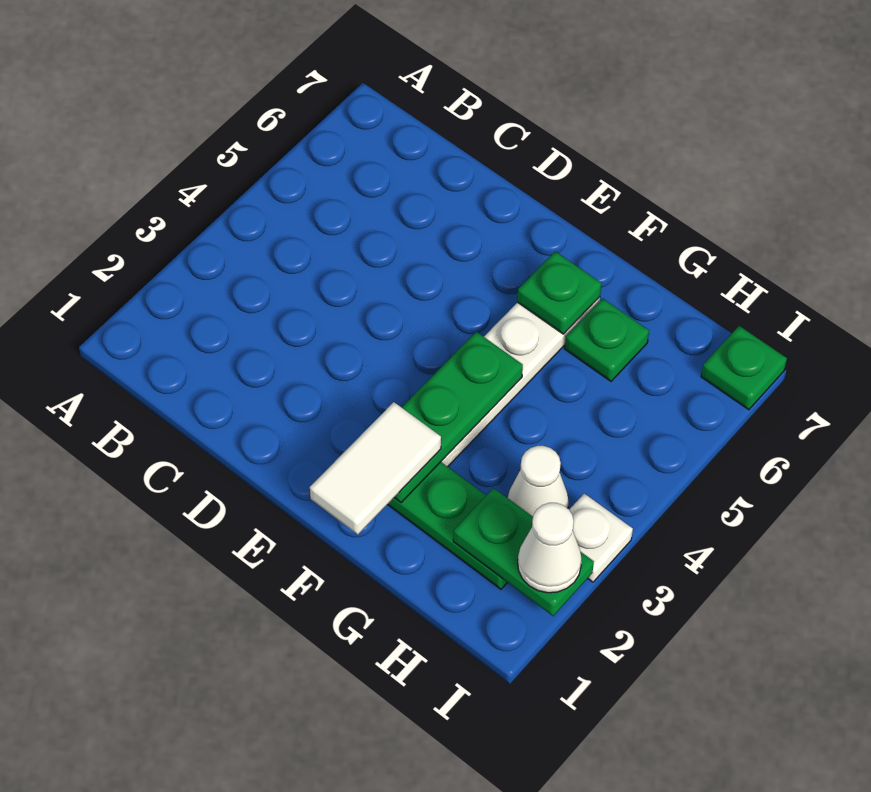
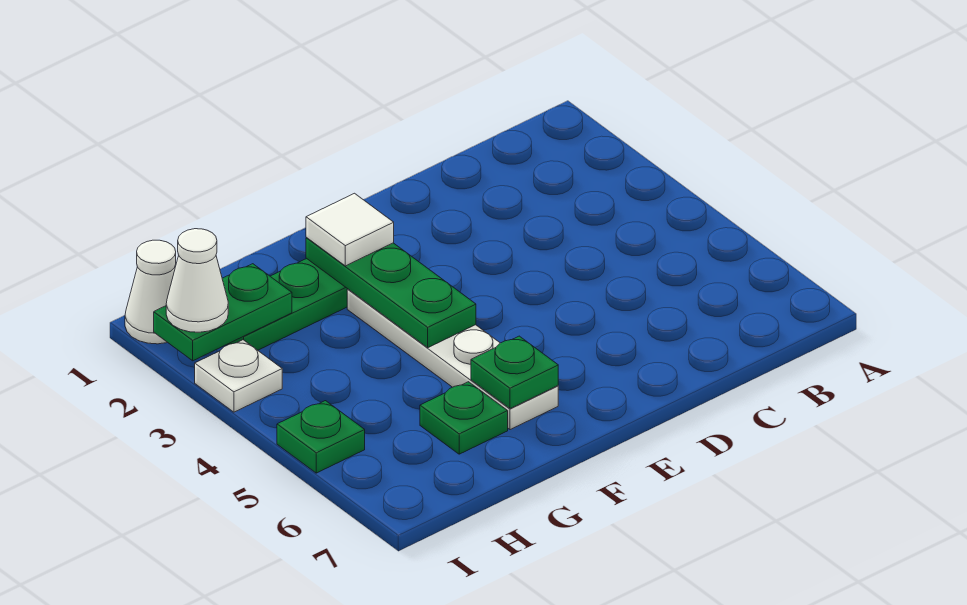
white tile F1:F2 level 3 -> white tile F2 level 3
white cone H3 level 1 -> white cone I1 level 1
green plate I7 level 1 -> green plate I5 level 1

